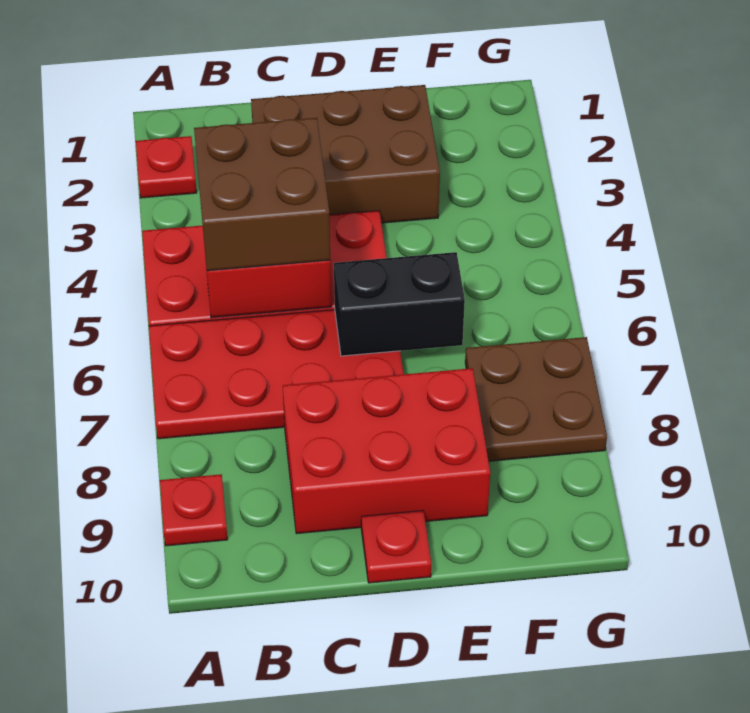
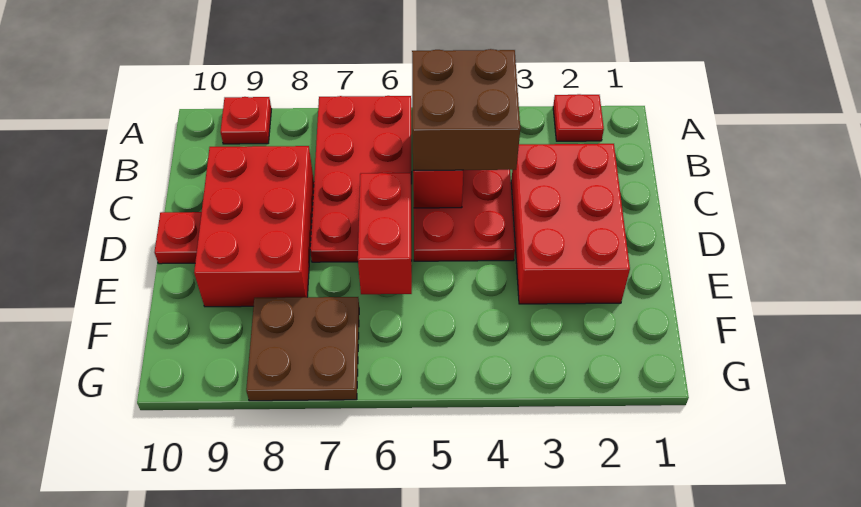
brown brick C2:E3 level 1 -> red brick C2:E3 level 1
black brick D6:E6 level 2 -> red brick D6:E6 level 2

